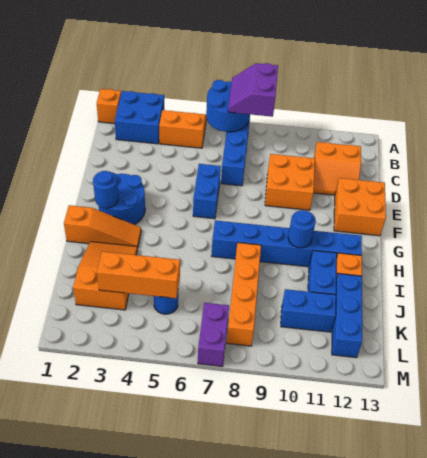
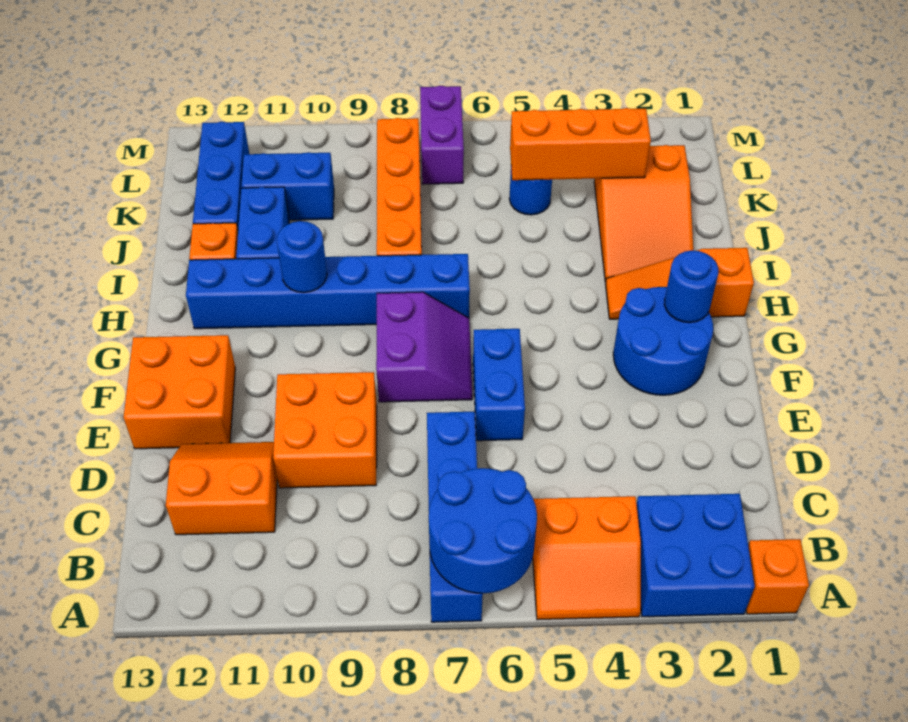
purple slope A7:B8 level 3 top 8 -> purple slope F7:G8 level 1 top 8

